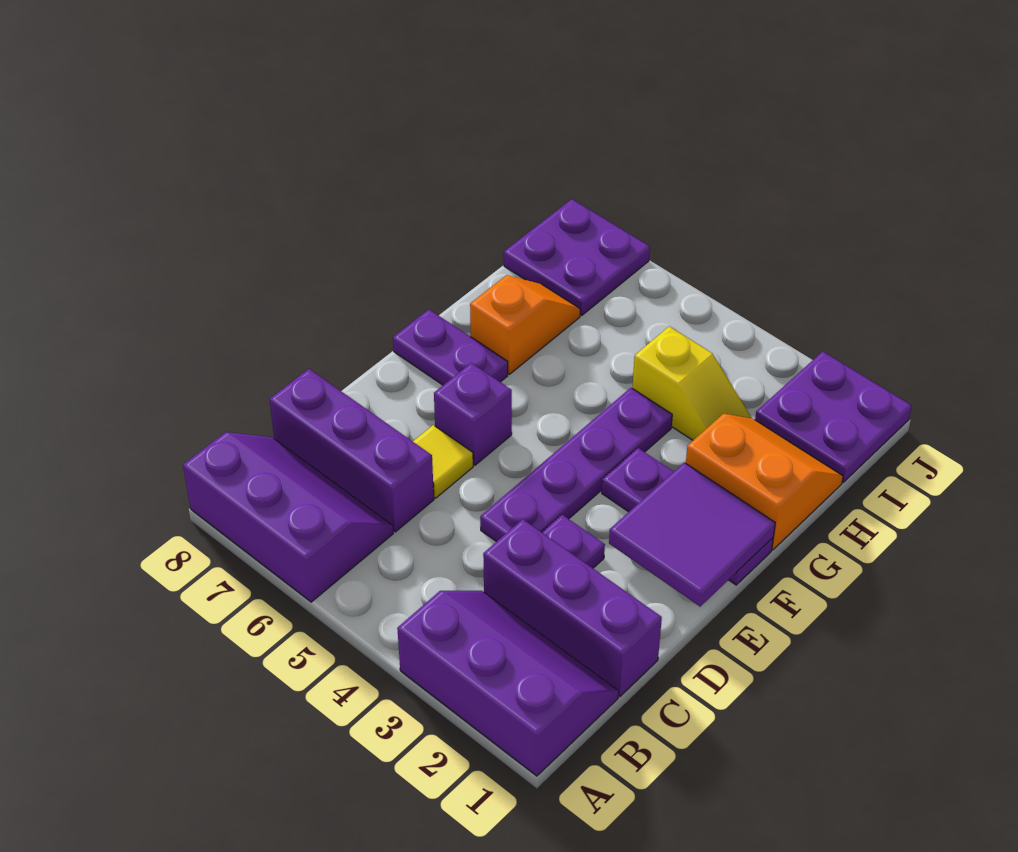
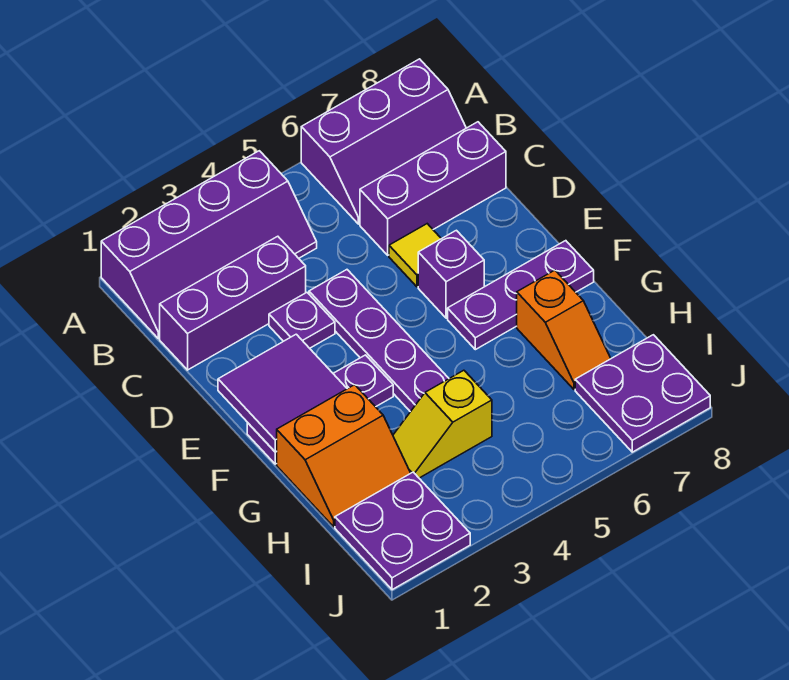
purple slope A1:B3 level 1 top A -> purple slope A1:B4 level 1 top A
purple plate F7:F8 level 1 -> purple plate F6:F8 level 1

